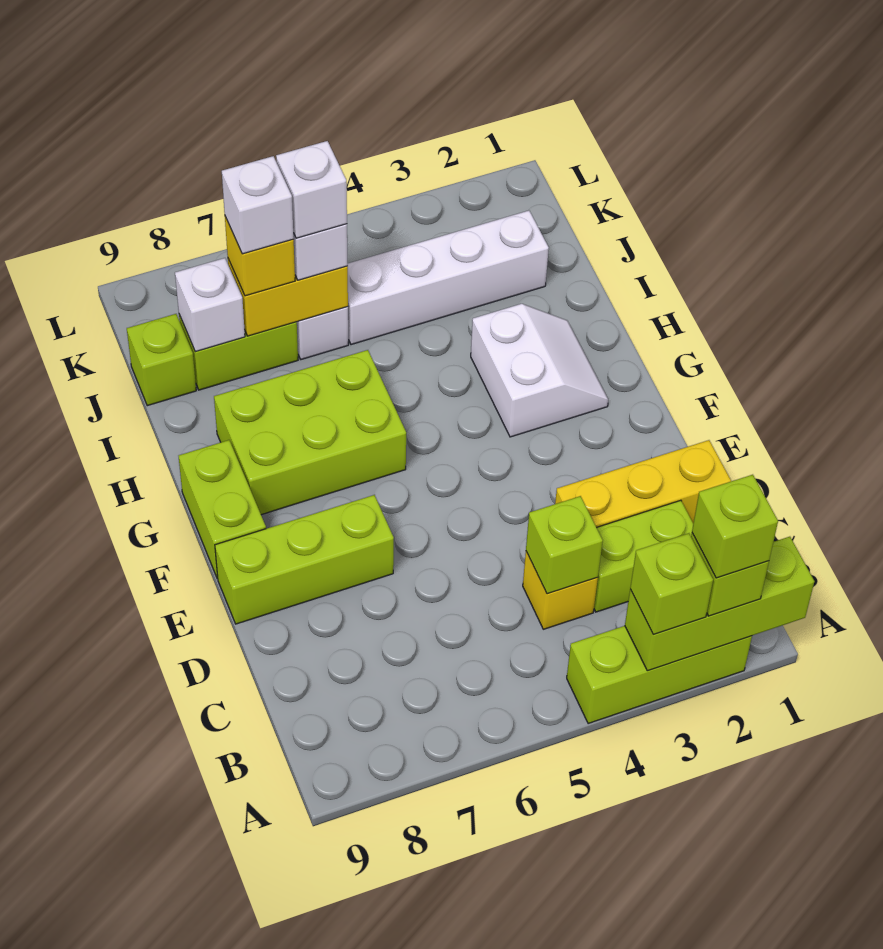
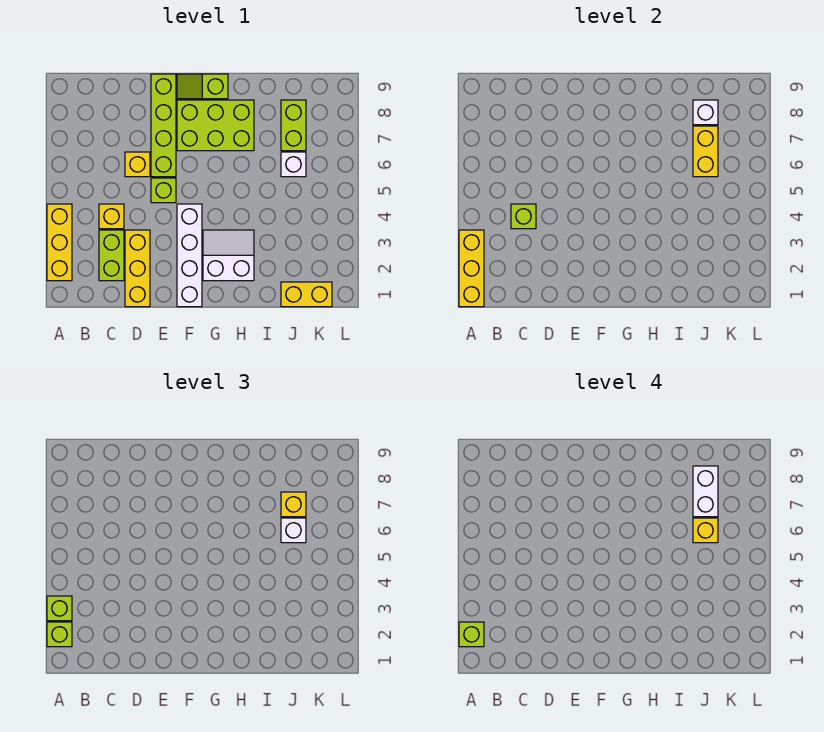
lime brick A1:A3 level 2 -> yellow brick A1:A3 level 2
lime brick A2:A4 level 1 -> yellow brick A2:A4 level 1
none -> yellow brick D6 level 1
lime brick E7:E9 level 1 -> lime brick E6:E9 level 1
lime brick F9:G9 level 1 -> lime slope F9:G9 level 1 top G
white slope G2:H3 level 1 top 3 -> white slope G2:H3 level 1 top 2
lime brick G6:H8 level 1 -> lime brick F7:H8 level 1
none -> yellow brick J1:K1 level 1
white brick J2:J5 level 1 -> white brick F1:F4 level 1
white brick J6 level 4 -> yellow brick J6 level 4
white brick J7 level 4 -> white brick J7:J8 level 4
lime brick J9 level 1 -> lime brick E5 level 1

